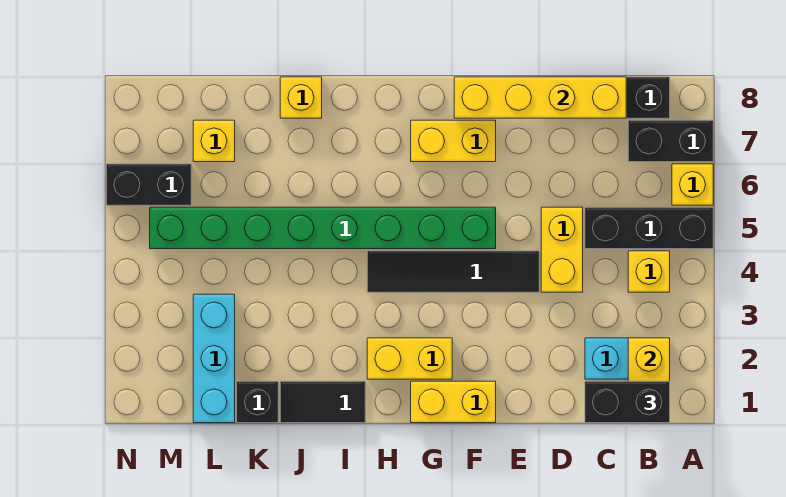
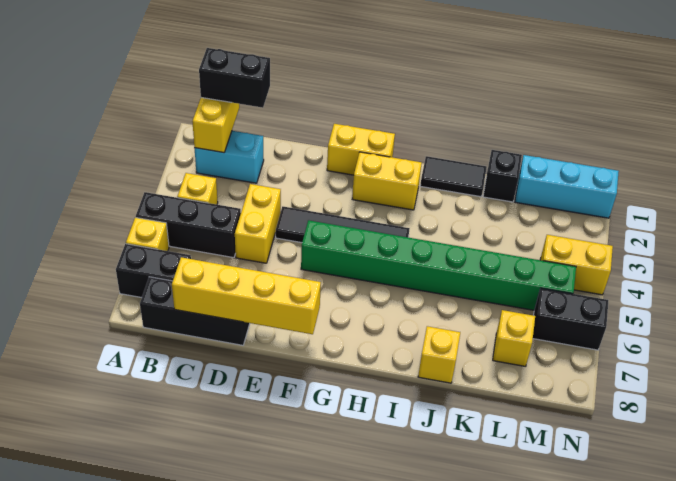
yellow brick F7:G7 level 1 -> yellow brick M4:N4 level 1
cyan brick L1:L3 level 1 -> cyan brick L1:N1 level 1

